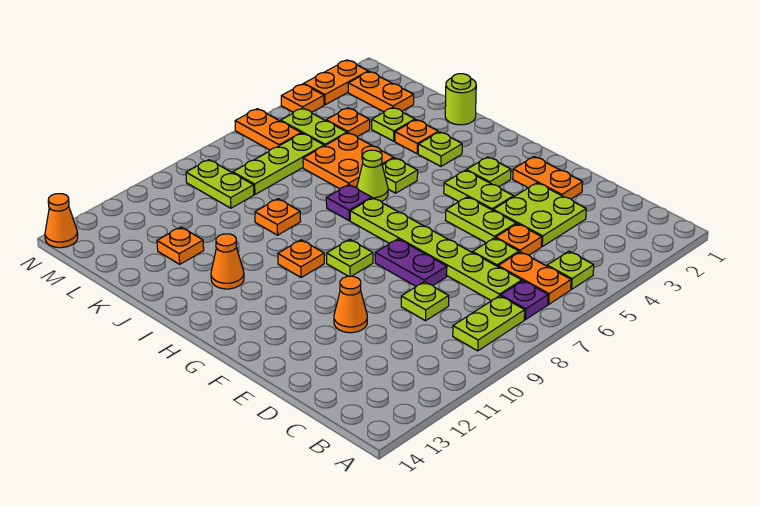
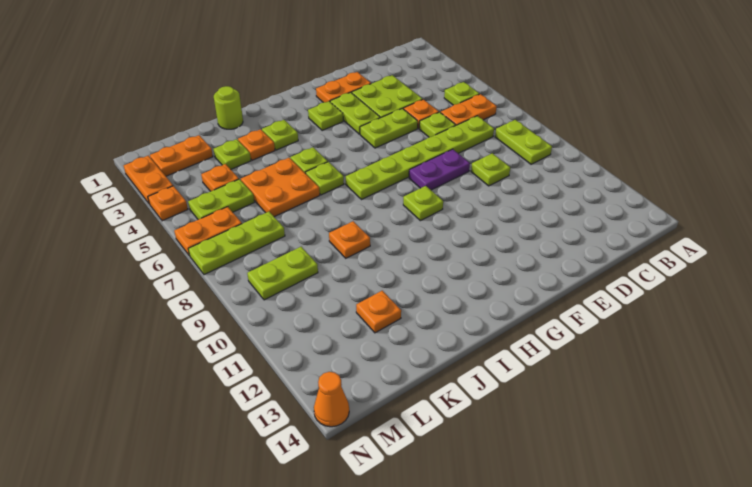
purple plate B7 level 1 -> none
orange cone E11 level 1 -> none
lime plate F4:G4 level 1 -> lime plate F3:F4 level 1
orange plate H10 level 1 -> none
lime cone I6 level 1 -> lime plate I6 level 1
purple plate I7 level 1 -> none
orange cone I12 level 1 -> none
lime plate L6:L8 level 1 -> lime plate L7:N7 level 1

